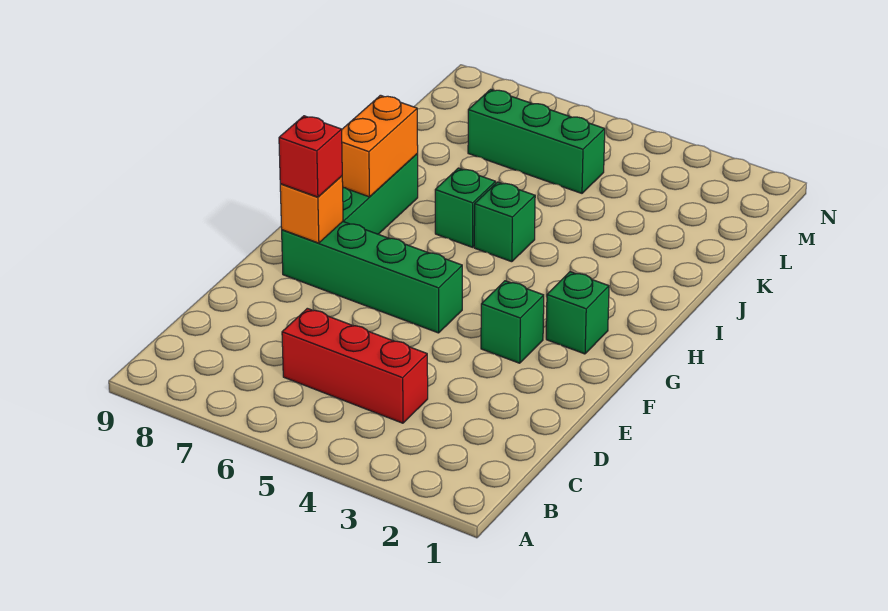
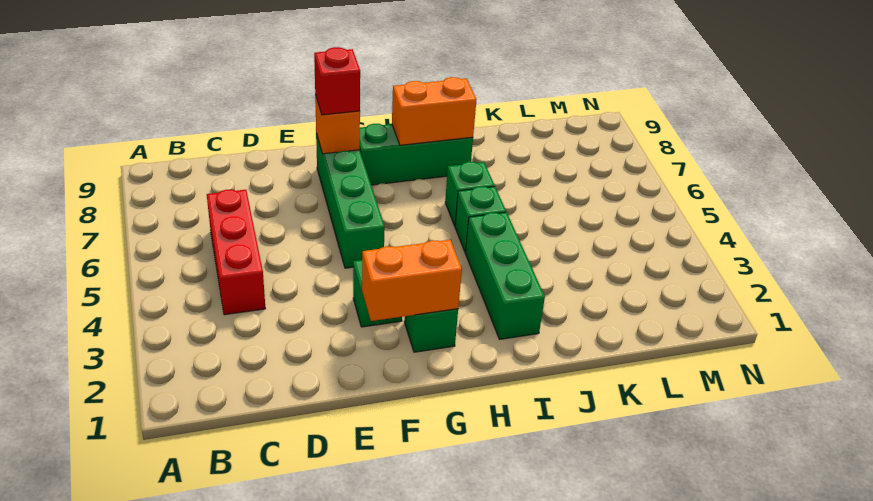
none -> orange brick F2:G2 level 2
green brick L5:L7 level 1 -> green brick I2:I4 level 1

